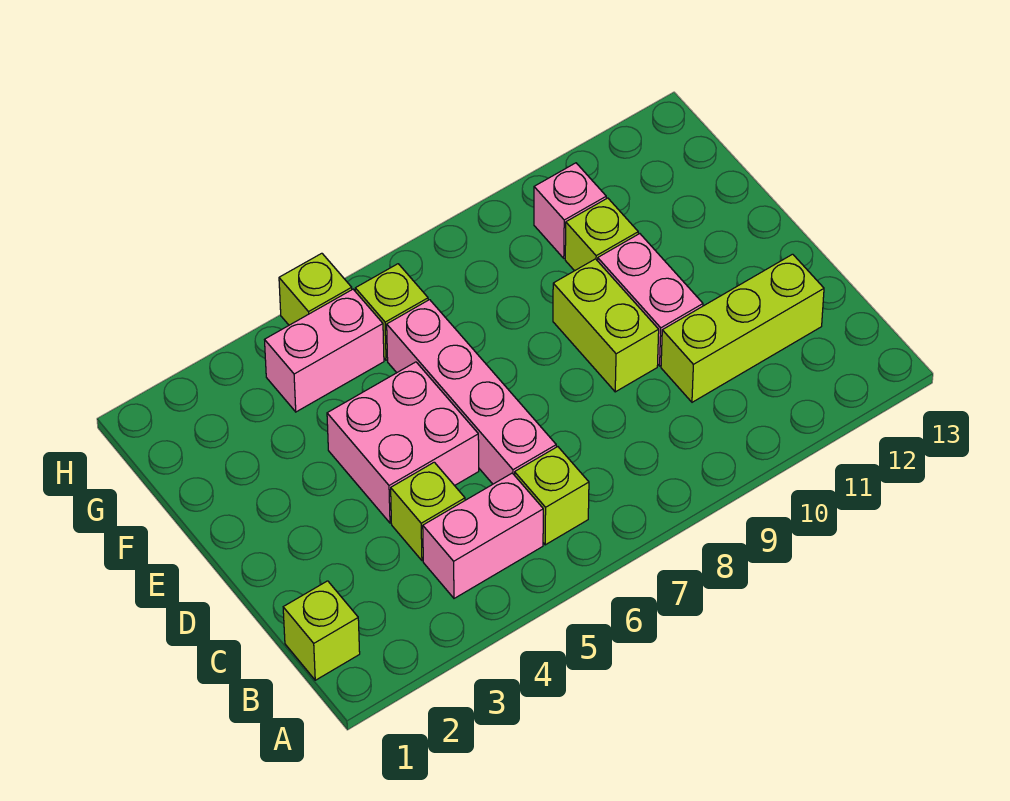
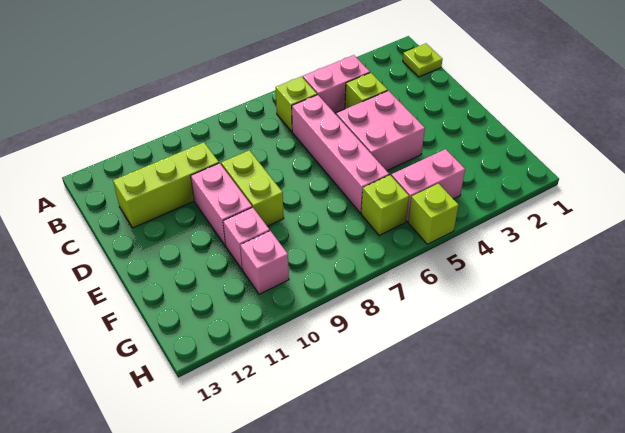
lime brick B1 level 1 -> lime plate B1 level 1
lime brick F10 level 1 -> pink brick F10 level 1

